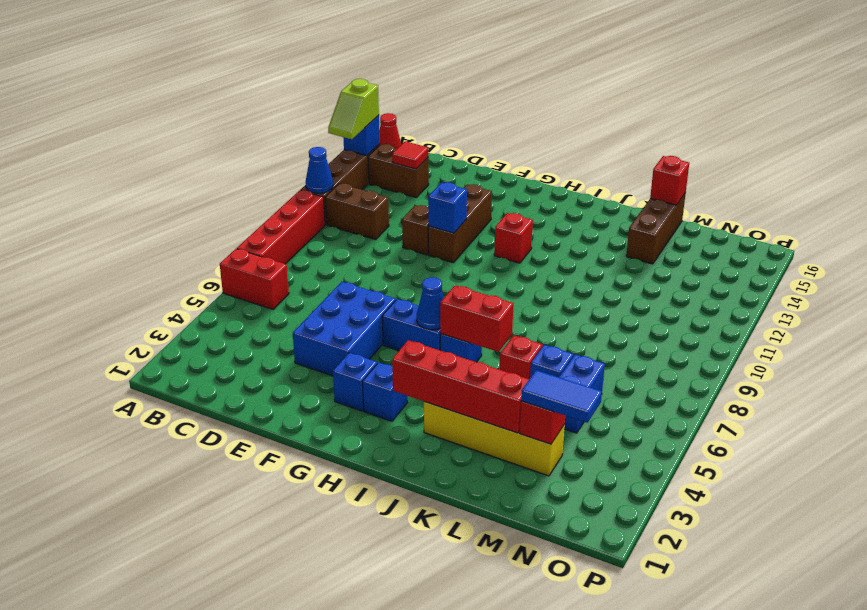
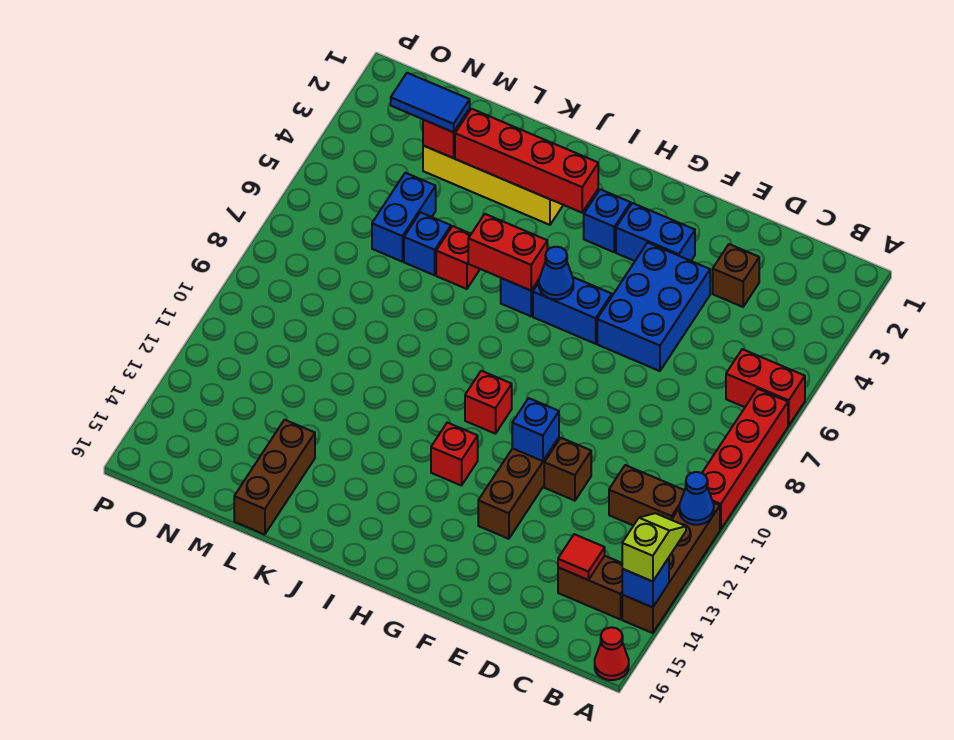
none -> brown brick D3 level 1
blue brick G3 level 1 -> blue brick F3:G3 level 1
red brick L16 level 2 -> red brick H10 level 1

